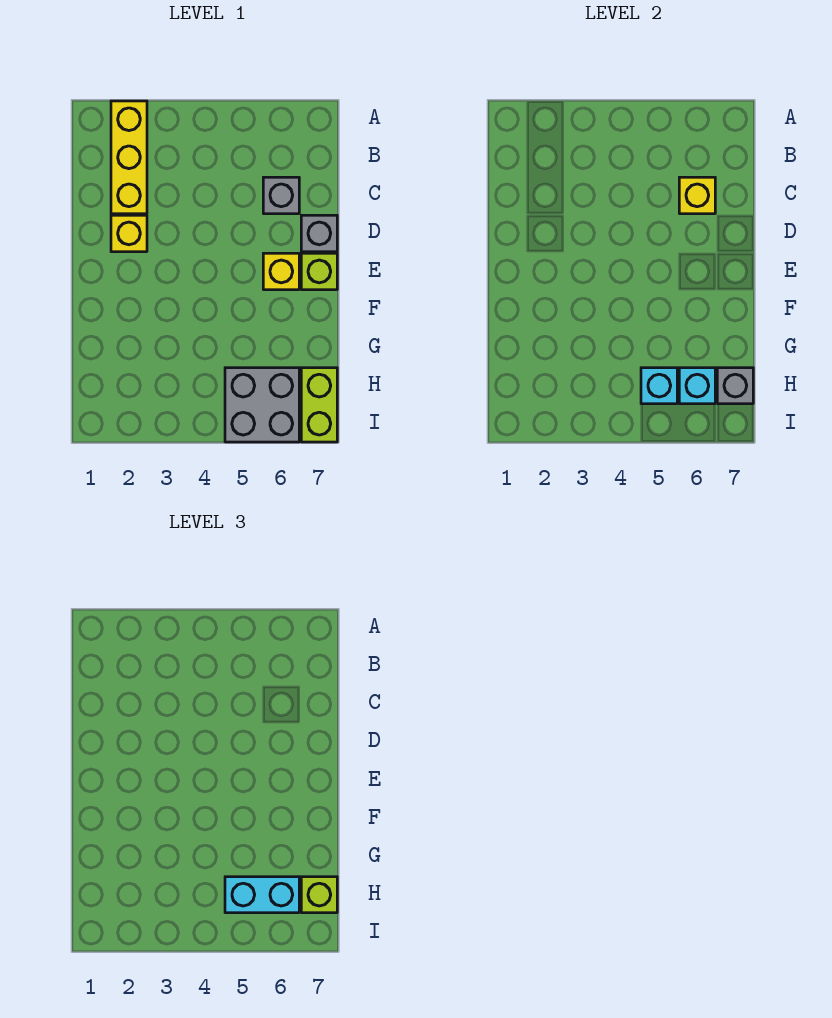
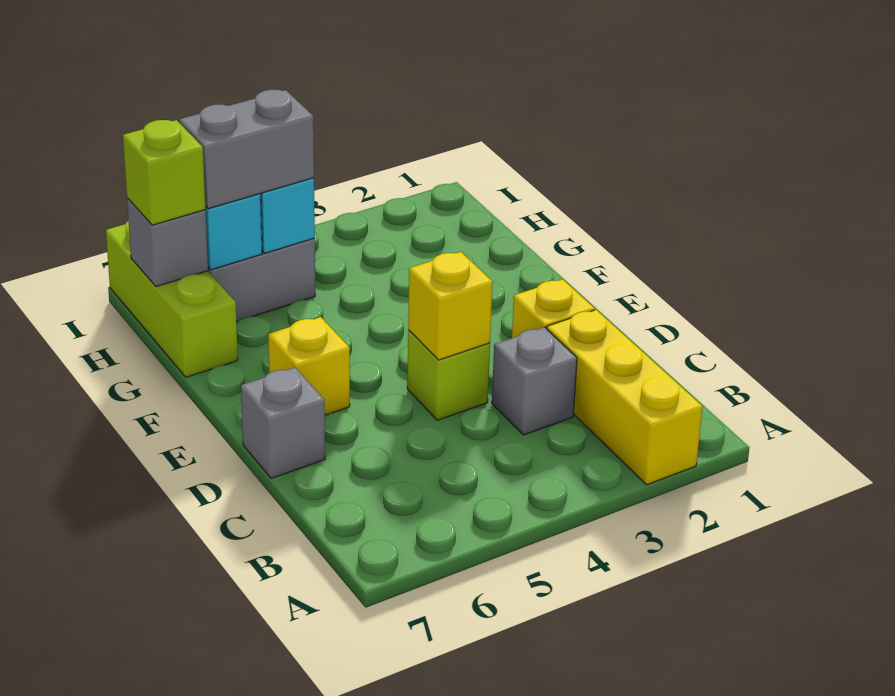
grey brick C6 level 1 -> grey brick C3 level 1
yellow brick C6 level 2 -> yellow brick D4 level 2
lime brick E7 level 1 -> lime brick D4 level 1
cyan brick H5:H6 level 3 -> grey brick H5:H6 level 3
lime brick H7:I7 level 1 -> lime brick G7:I7 level 1

